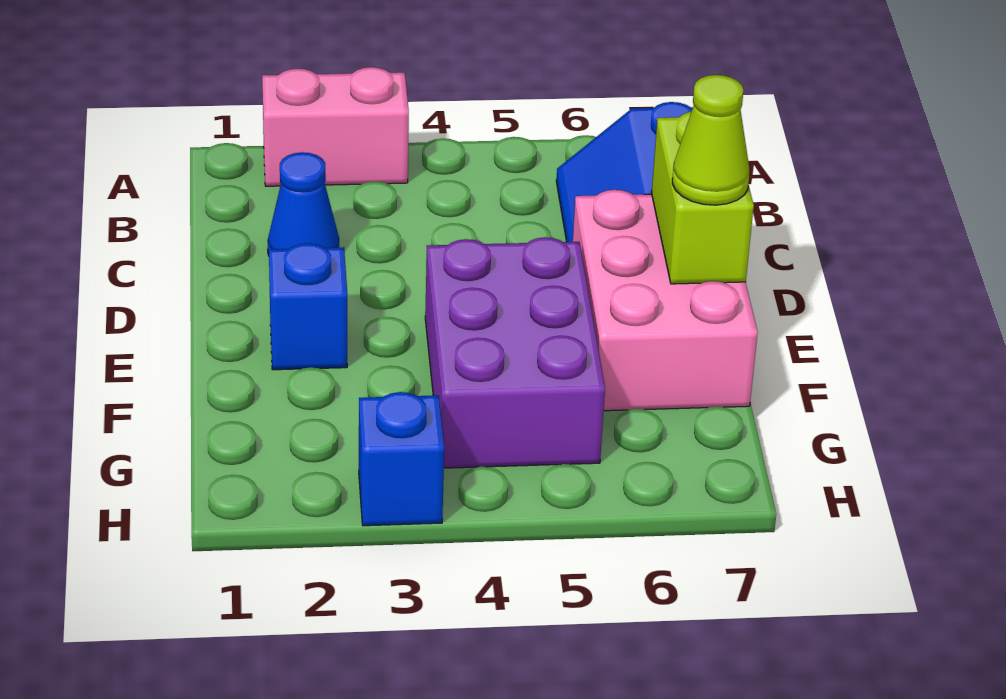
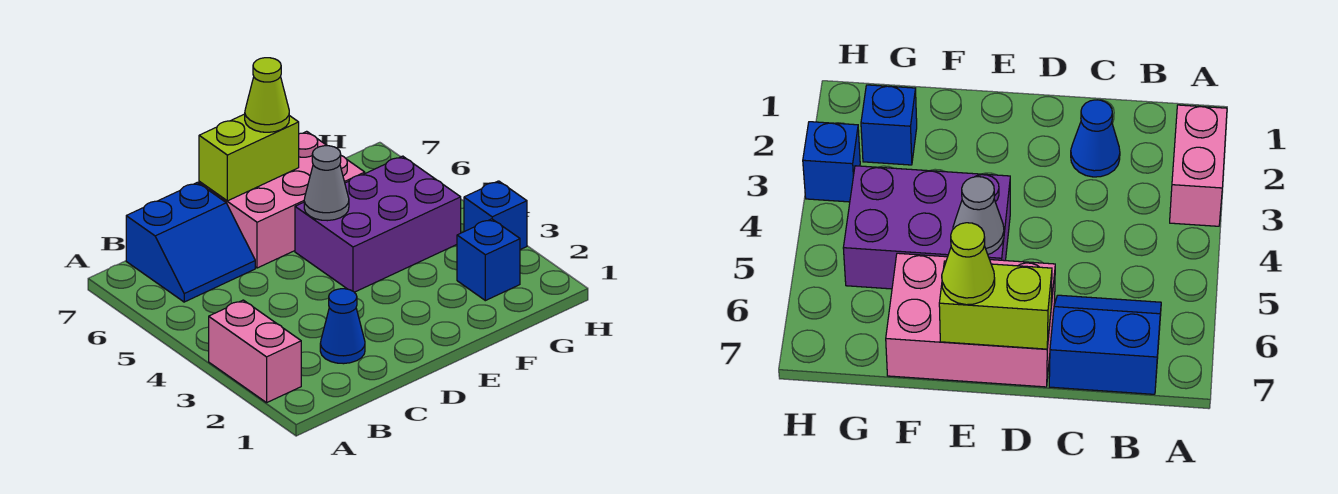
blue brick E2 level 1 -> blue brick G2 level 1
none -> grey cone E5 level 2

